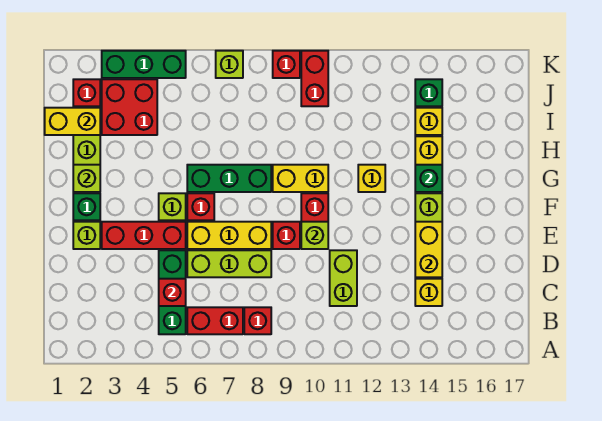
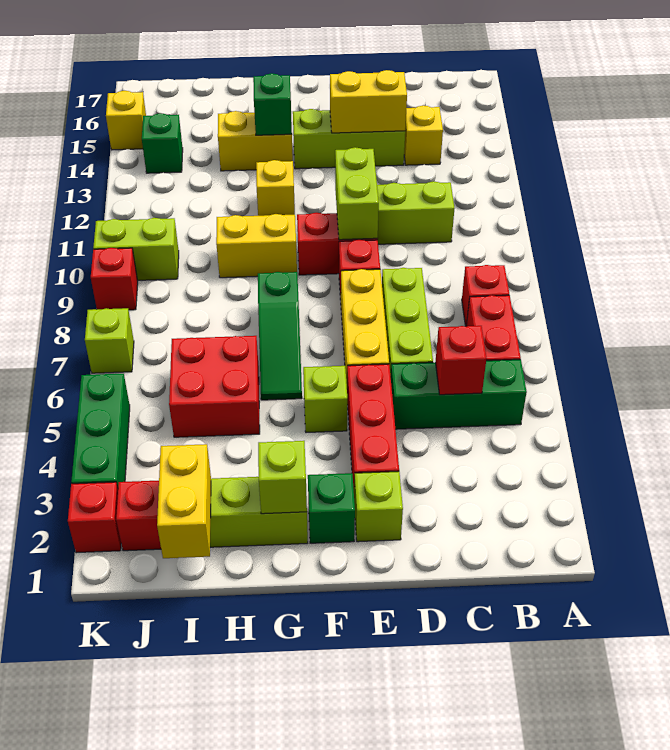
lime brick E10 level 2 -> lime brick E10:E11 level 2
red brick F6 level 1 -> red brick K2 level 1
green brick G6:G8 level 1 -> green slope G6:G8 level 1 top 8
yellow brick G9:G10 level 1 -> yellow brick G10:H10 level 1
red brick I3:J4 level 1 -> red brick H5:I6 level 1
yellow brick I14 level 1 -> yellow brick K15 level 1
red brick J10:K10 level 1 -> lime brick J10:K10 level 1

